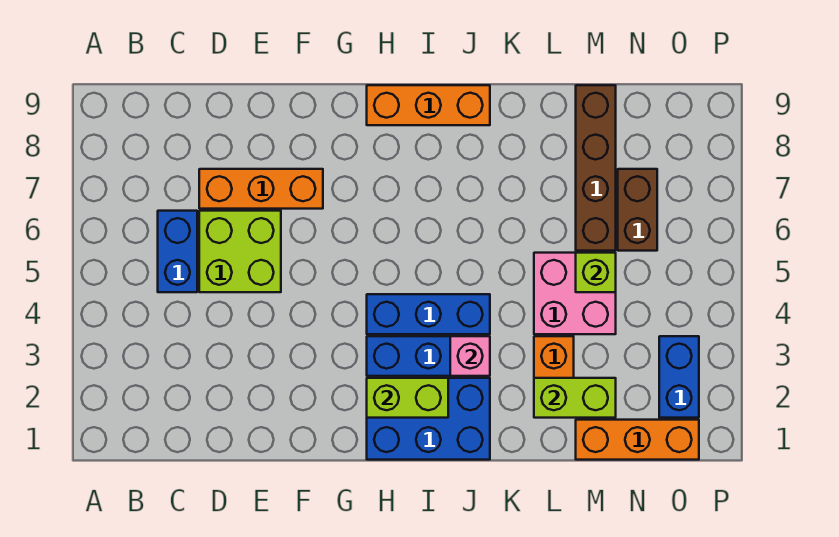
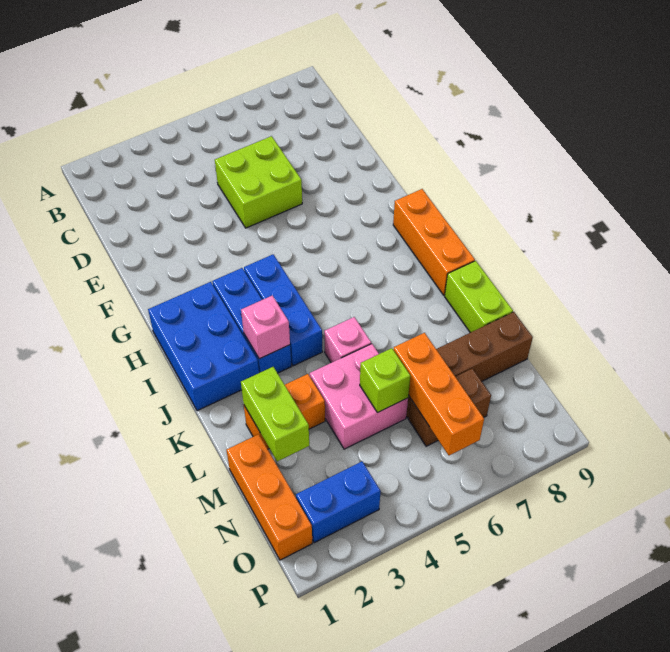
blue brick C5:C6 level 1 -> none
orange brick D7:F7 level 1 -> orange brick M6:O6 level 2
lime brick H2:I2 level 2 -> lime brick K9:L9 level 1
none -> pink brick K5 level 1

